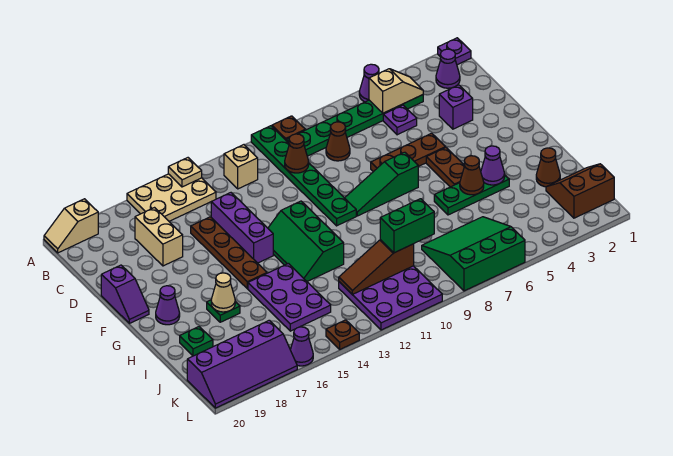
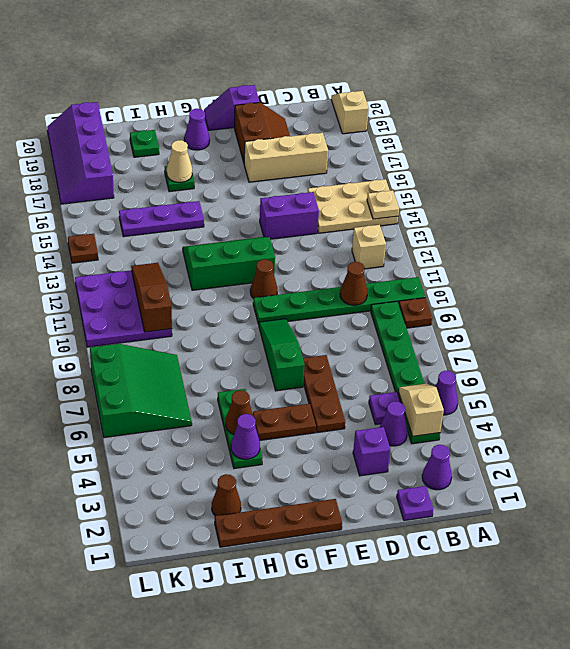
purple plate A1 level 1 -> purple plate C1 level 1
tan plate A14:B16 level 1 -> tan plate A14:C15 level 1
tan slope B4:B5 level 2 top 5 -> tan slope B4:B5 level 2 top 4
brown cone C8 level 1 -> brown cone F11 level 1
tan brick C17:D17 level 1 -> tan brick C17:E17 level 1
purple brick D14:F14 level 1 -> purple brick D14:E14 level 1
brown plate D15:G15 level 1 -> brown plate F1:I1 level 1
purple plate H14:J15 level 1 -> purple plate H15:J15 level 1
brown slope J1:K2 level 1 top K -> brown slope D18:E19 level 1 top E
green brick J9:J10 level 3 -> none
purple cone L16 level 1 -> purple cone C4 level 1

